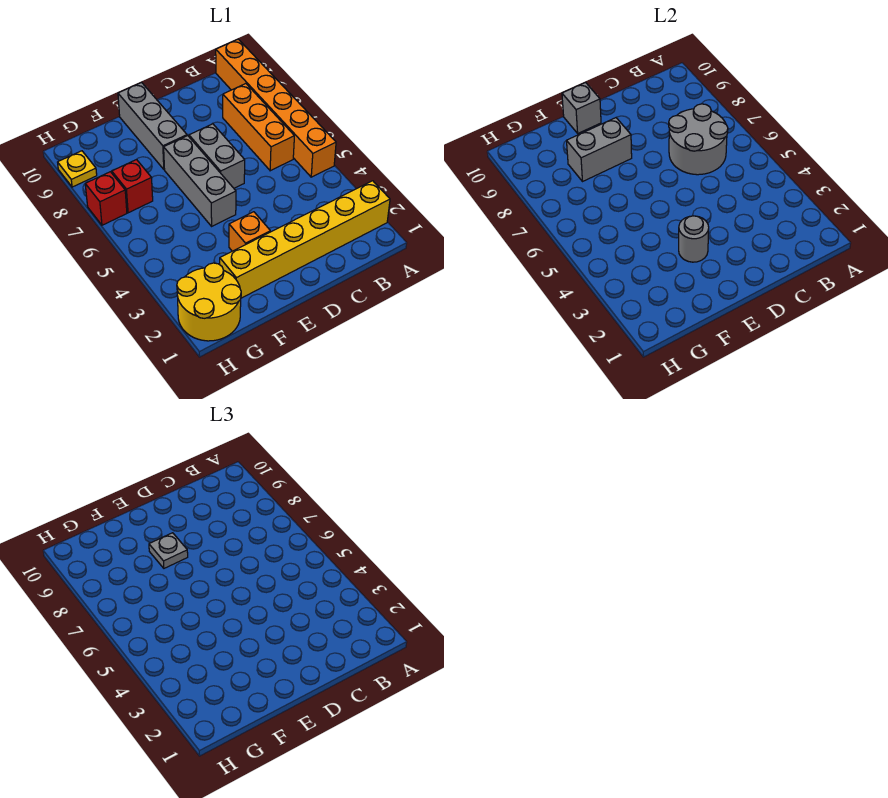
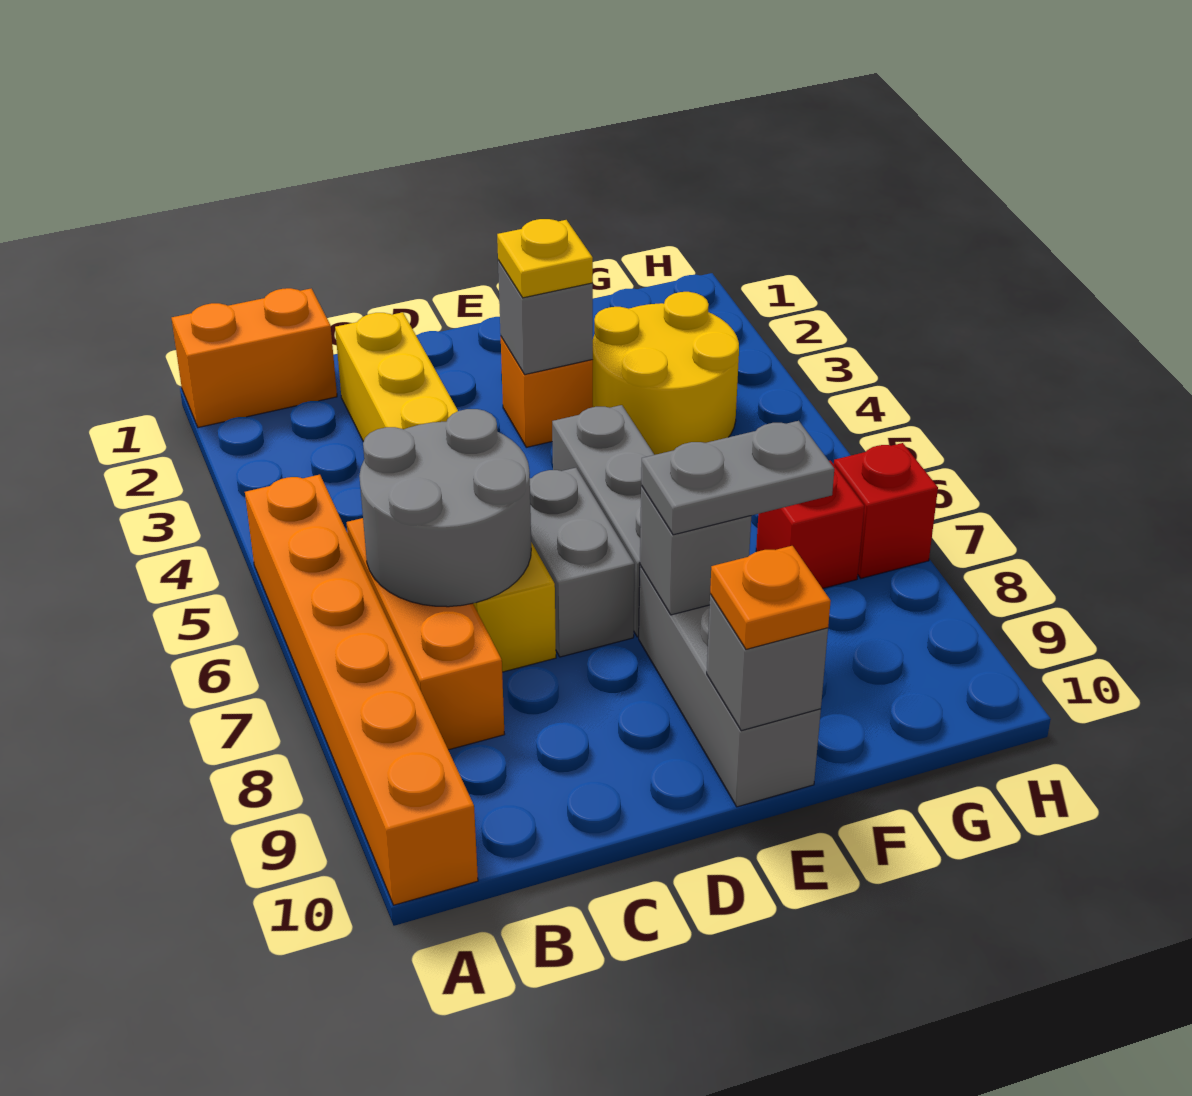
none -> orange brick A1:B1 level 1
yellow brick A2:F2 level 1 -> yellow brick C2:C7 level 1
grey round brick E3 level 2 -> grey brick E3 level 2
grey brick E8:F8 level 2 -> grey brick E8 level 2
grey plate E8 level 3 -> grey plate E8:F8 level 3
none -> orange plate E10 level 3
yellow round brick G1:H2 level 1 -> yellow round brick F3:G4 level 1
yellow plate H9 level 1 -> yellow plate E3 level 3

